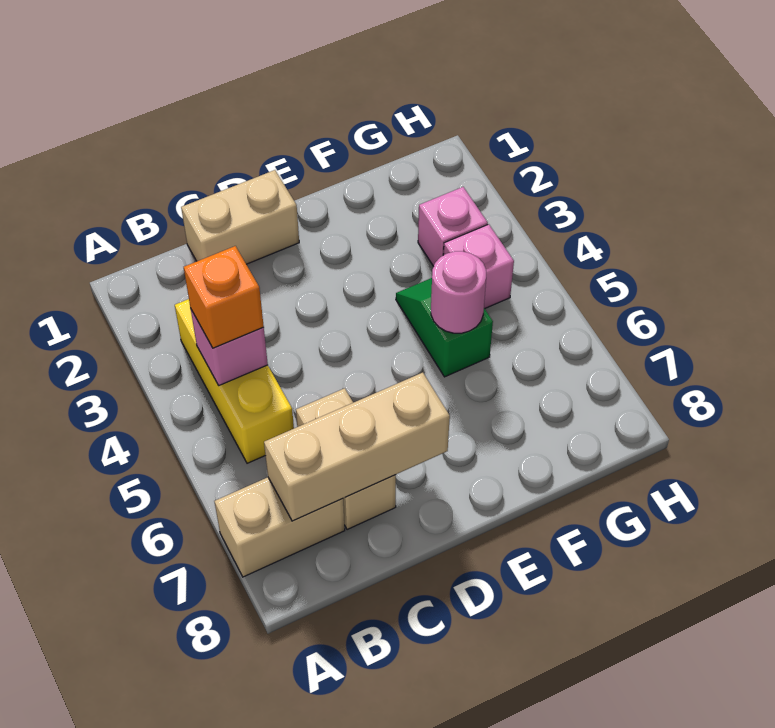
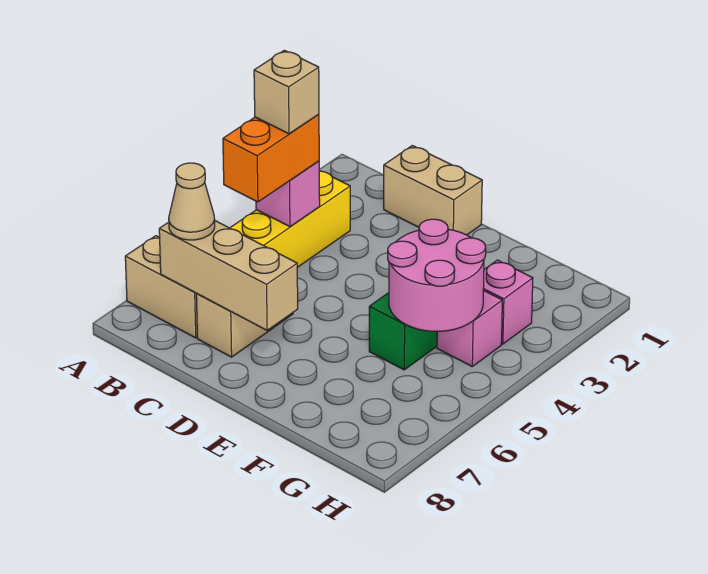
orange brick B4 level 3 -> orange brick B4:B5 level 3
none -> tan brick B4 level 4
none -> tan cone B7 level 3
pink round brick F5 level 2 -> pink round brick F4:G5 level 2

